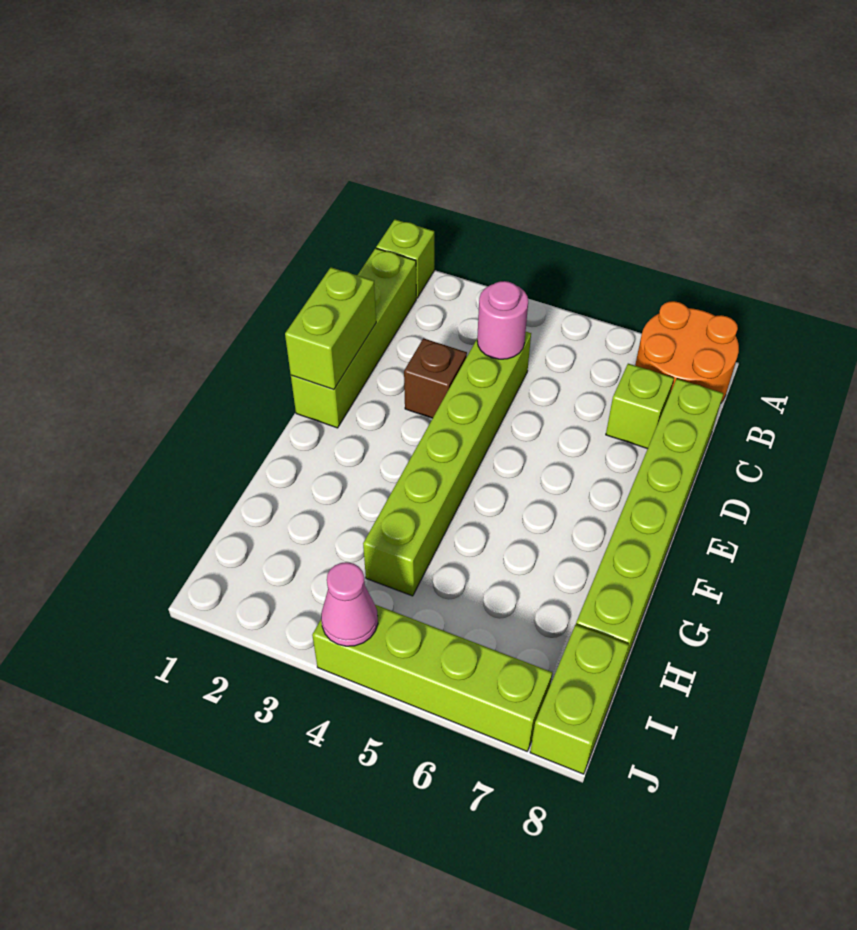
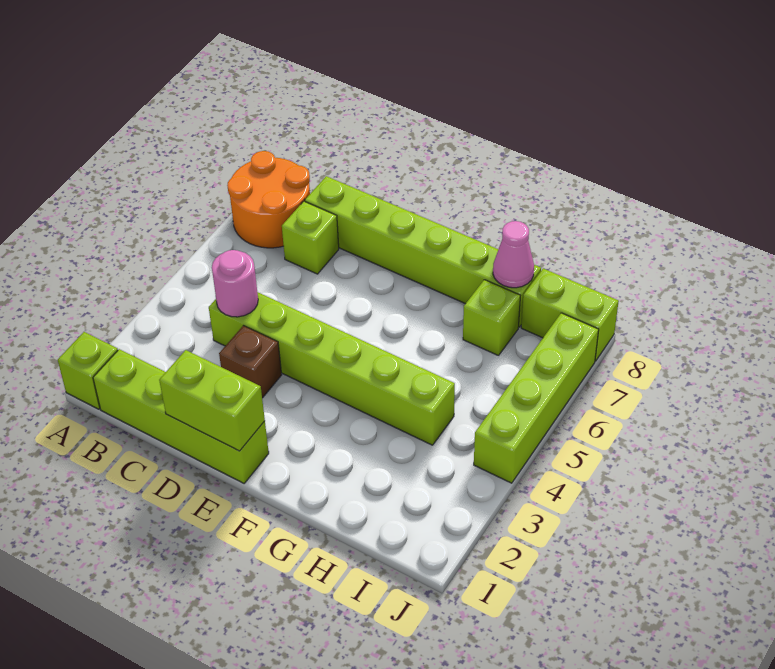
none -> lime brick H7 level 1
pink cone J4 level 2 -> pink cone H8 level 2

